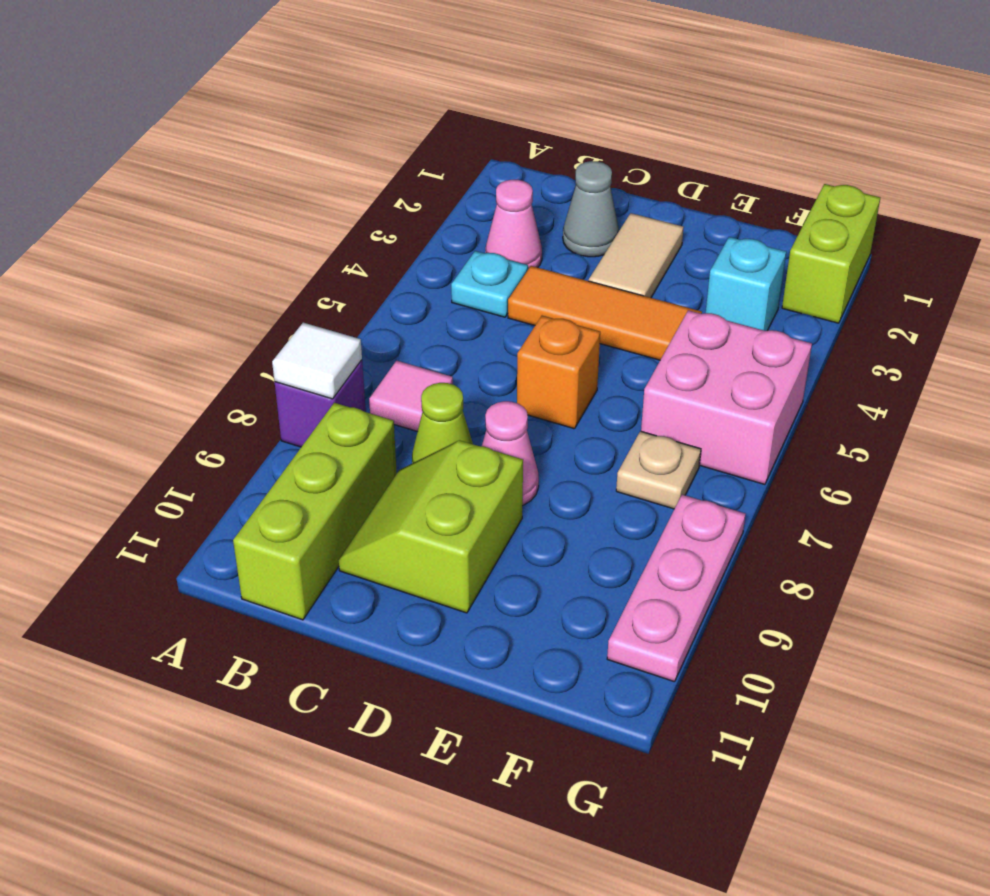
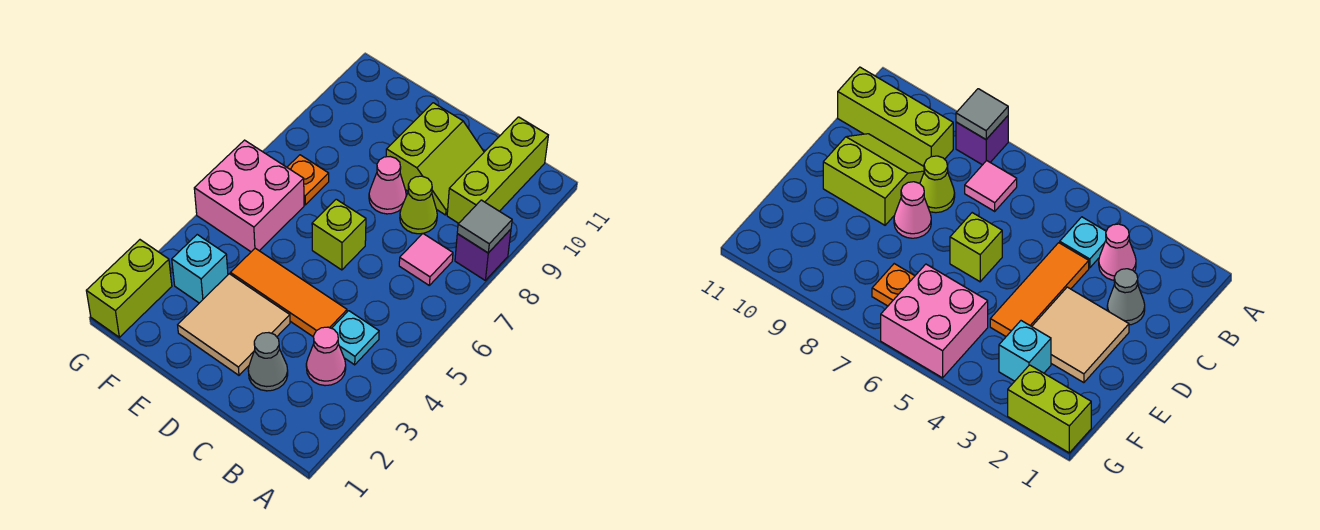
white tile A8 level 2 -> grey tile A8 level 2
tan tile D2:D3 level 1 -> tan tile D2:E3 level 1
orange brick D6 level 1 -> lime brick D6 level 1
tan plate F7 level 1 -> orange plate F7 level 1
pink plate G8:G10 level 1 -> none

